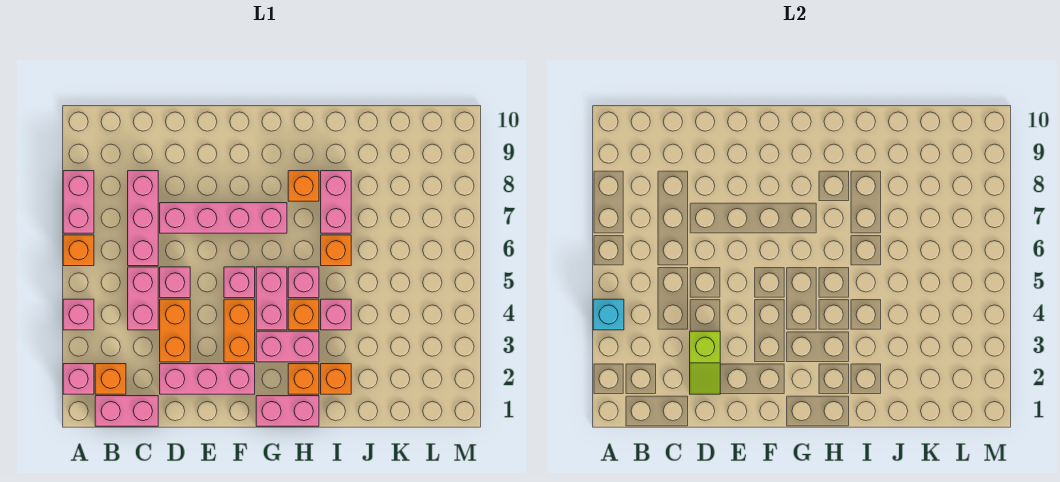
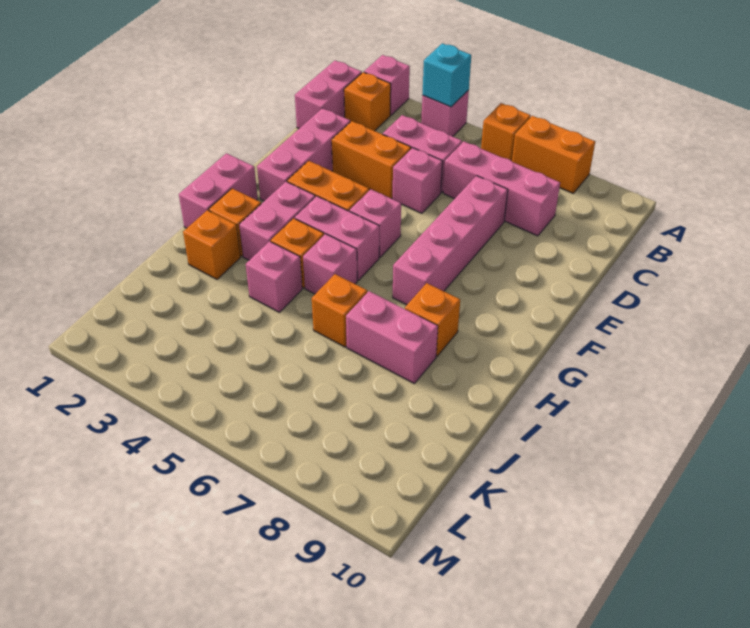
pink brick A7:A8 level 1 -> orange brick A7:A8 level 1
lime slope D2:D3 level 2 top 3 -> none

